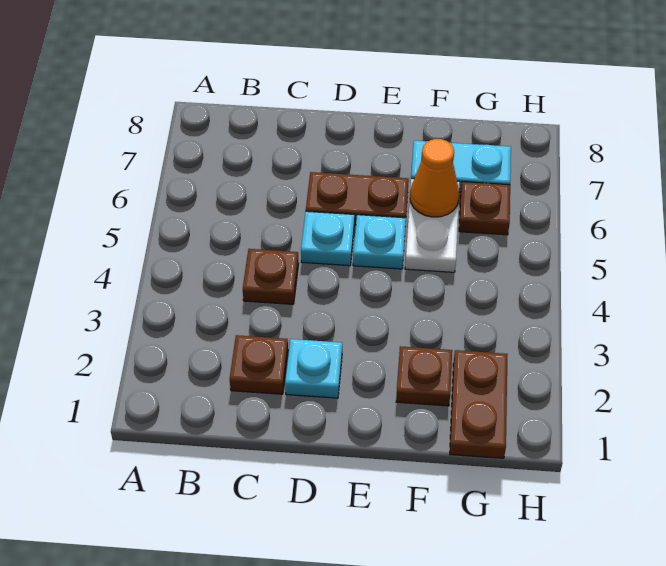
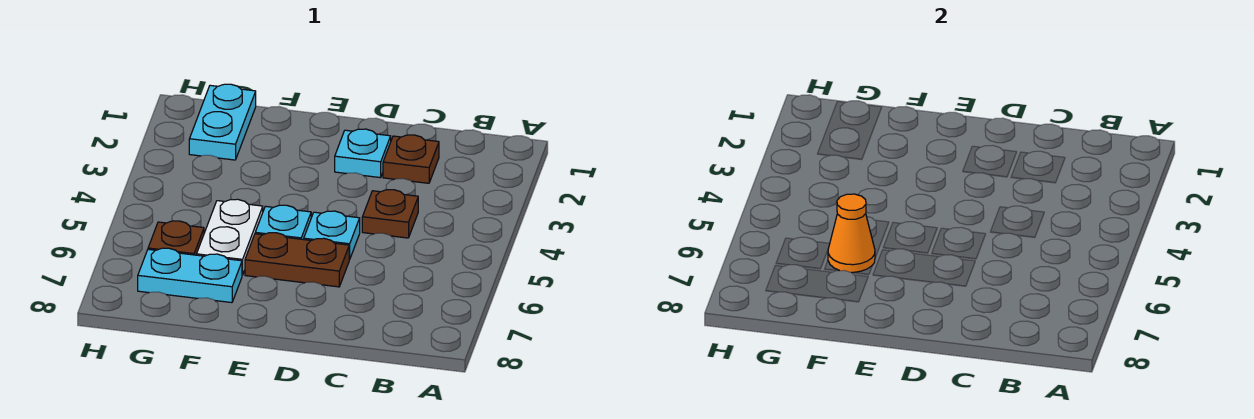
brown plate F2 level 1 -> none
brown plate G1:G2 level 1 -> cyan plate G1:G2 level 1

